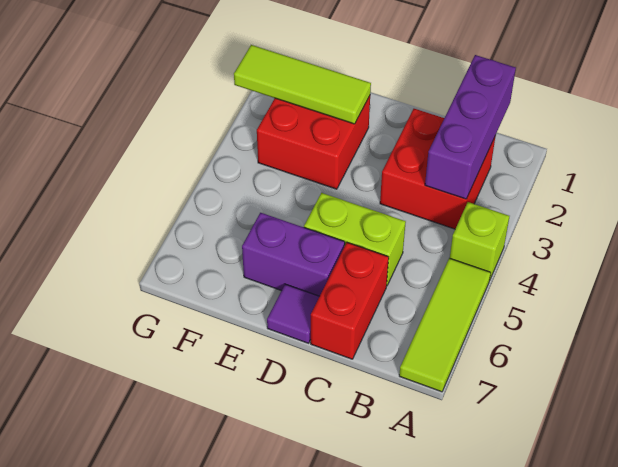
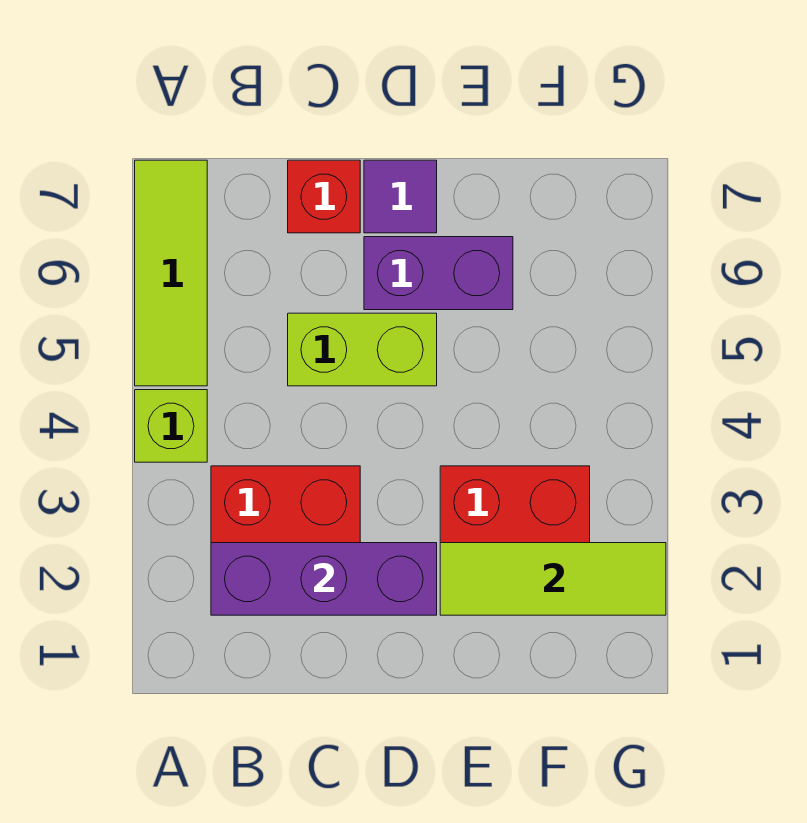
purple brick B1:B3 level 2 -> purple brick B2:D2 level 2
red brick C6:C7 level 1 -> red brick C7 level 1

